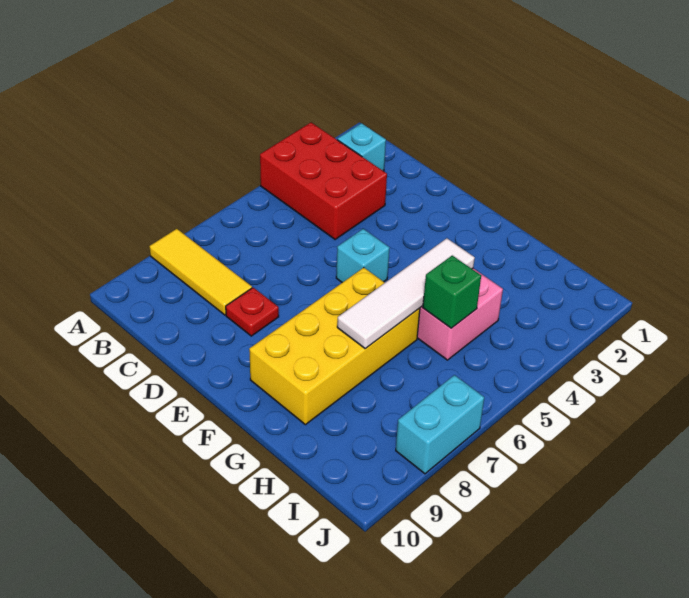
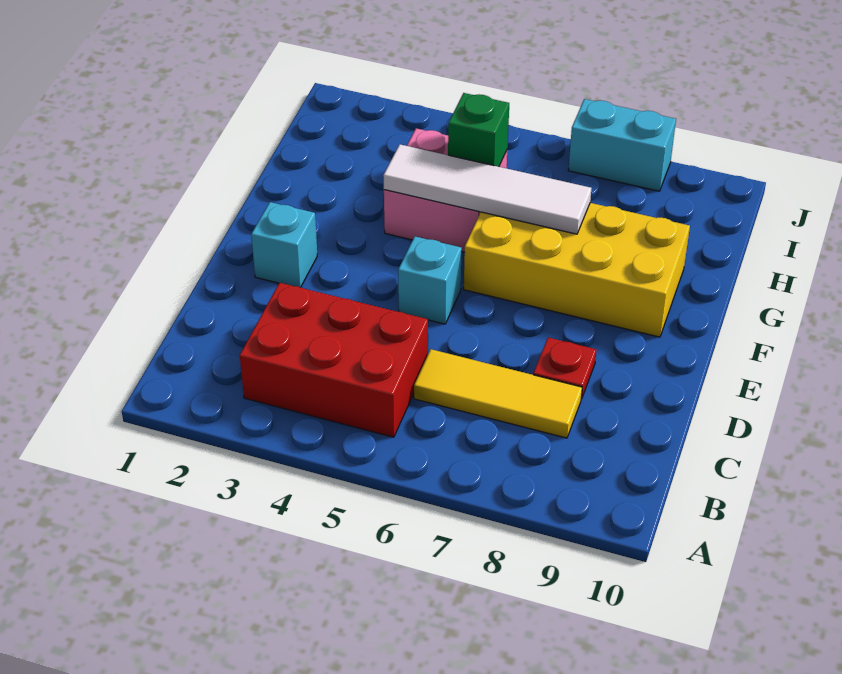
red brick A3:C4 level 1 -> red brick B3:C5 level 1
yellow tile A8:C8 level 1 -> yellow tile C6:C8 level 1
cyan brick B2 level 1 -> cyan brick E2 level 1

